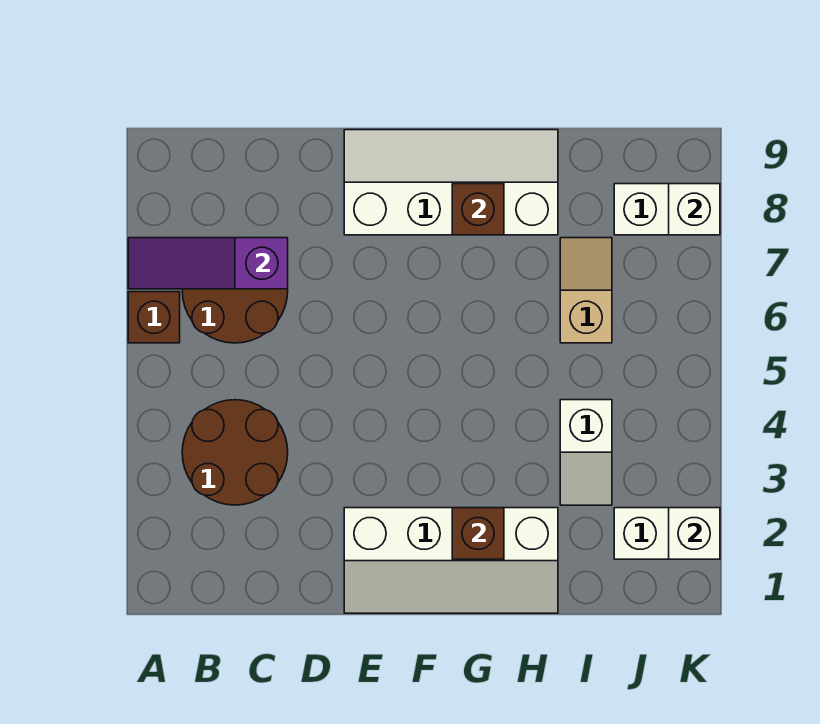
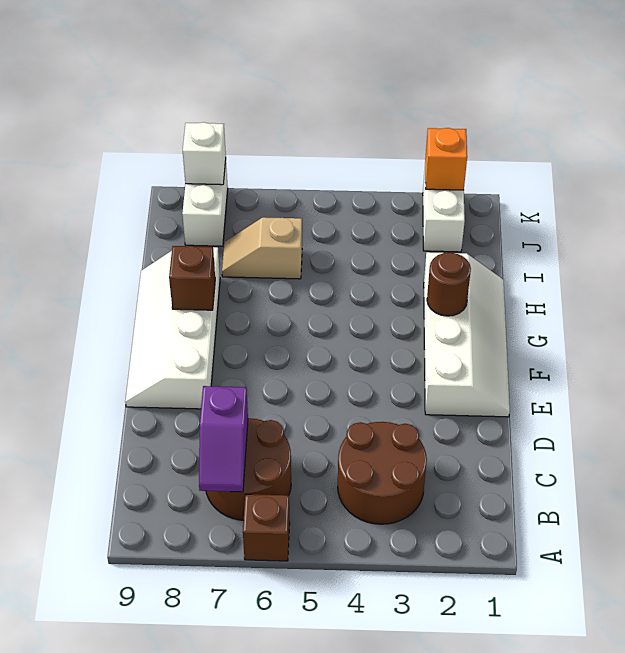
purple slope A7:C7 level 2 top C -> purple slope B7:C7 level 2 top C
brown brick G2 level 2 -> brown round brick G2 level 2
white slope I3:I4 level 1 top 4 -> none
white brick K2 level 2 -> orange brick K2 level 2

